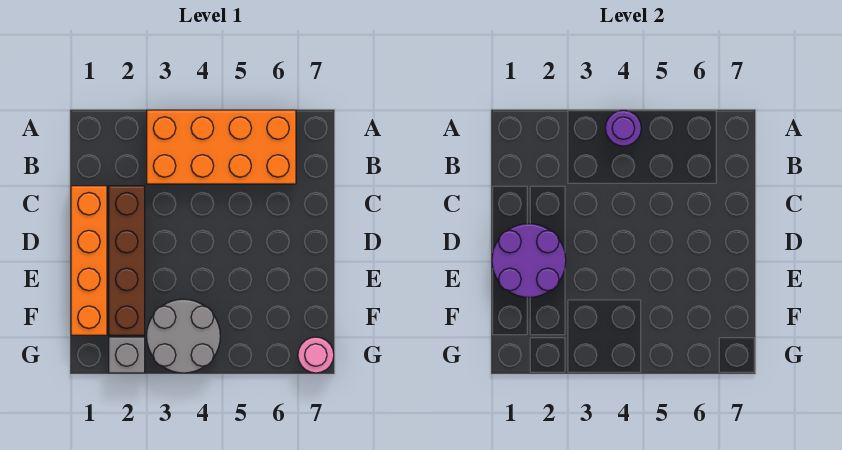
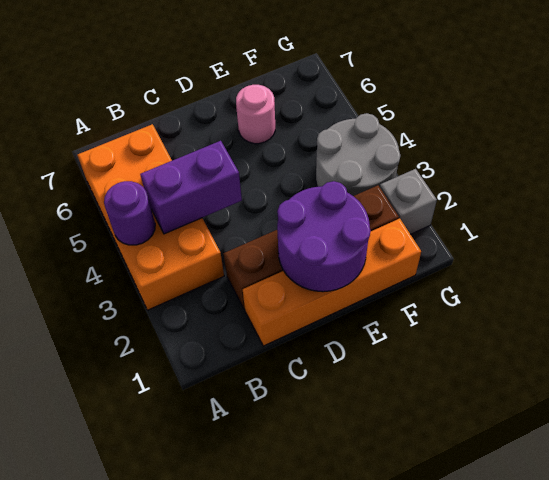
none -> purple brick B4:C4 level 2
pink round brick G7 level 1 -> pink round brick E6 level 1

